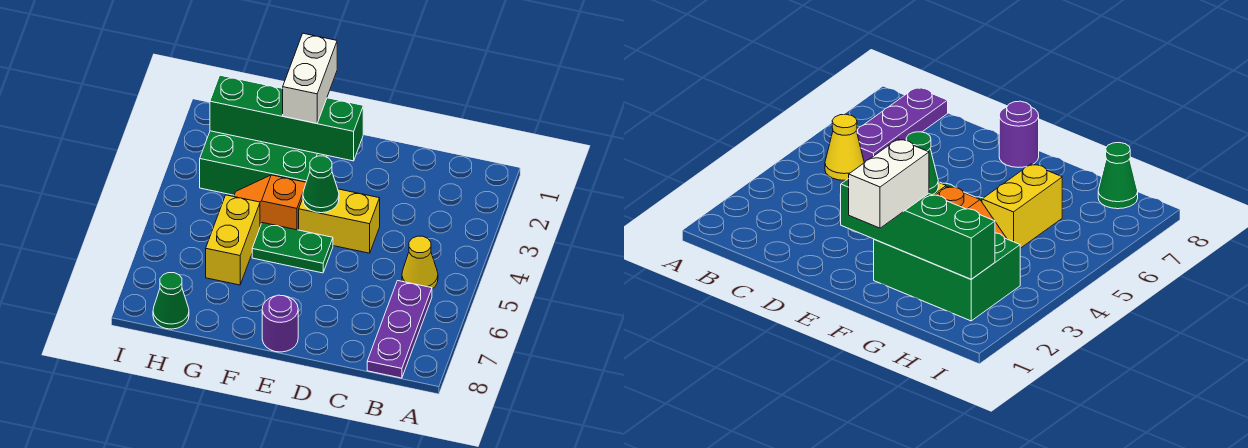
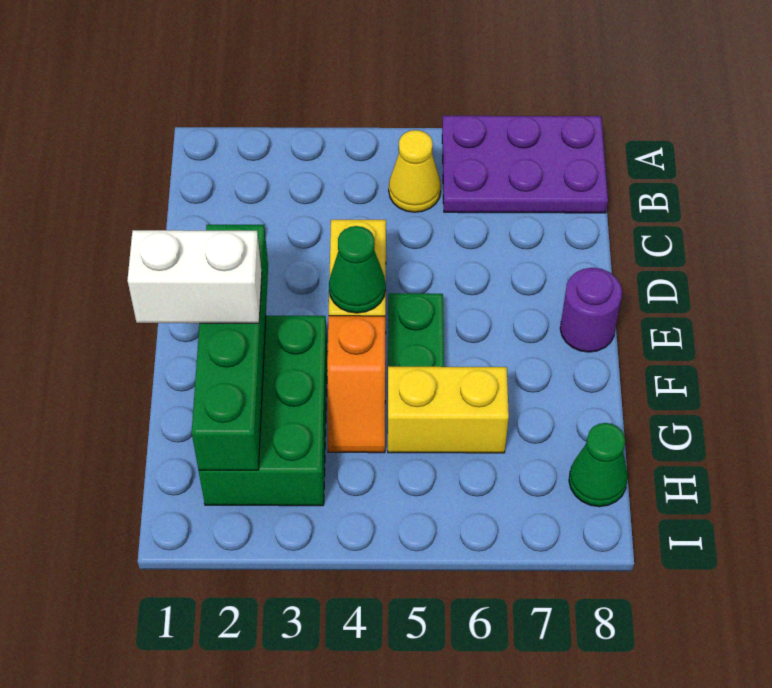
purple plate B6:B8 level 1 -> purple plate A6:B8 level 1

